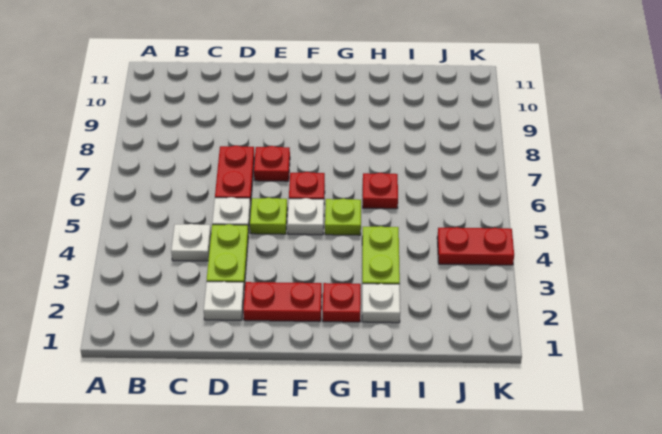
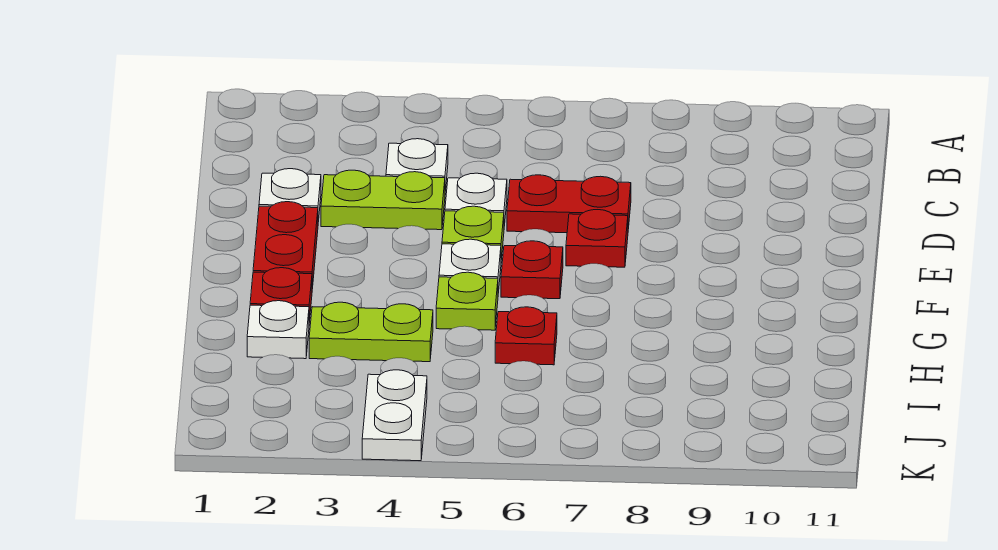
red plate J4:K4 level 1 -> white plate J4:K4 level 1

